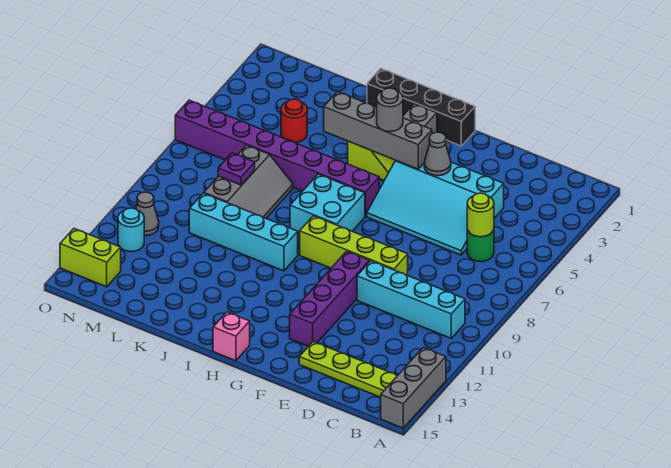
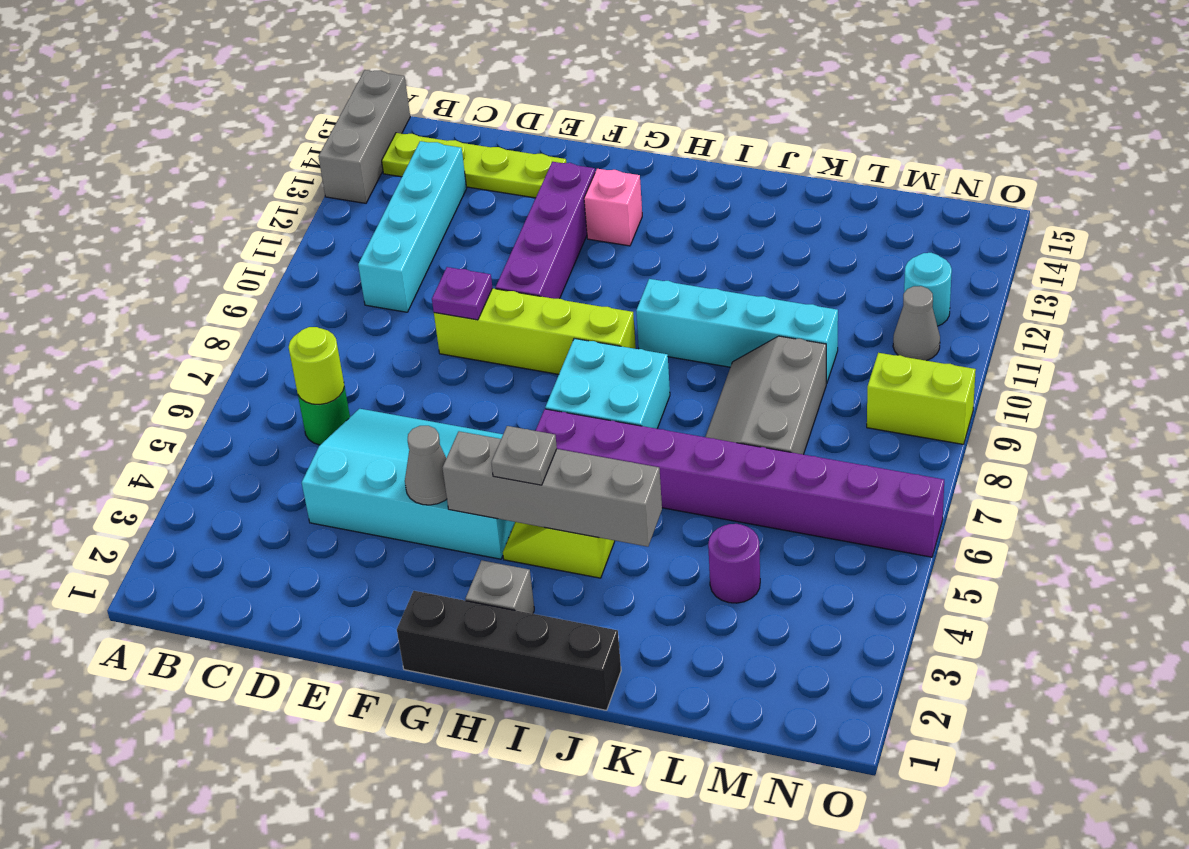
cyan brick B10:E10 level 1 -> cyan brick C10:C13 level 1
grey round brick H4 level 3 -> grey plate H4 level 3
pink brick H15 level 1 -> pink brick G13 level 1
red round brick L4 level 1 -> purple round brick L4 level 1
purple plate L8 level 2 -> purple plate E9 level 2
lime brick N14:O14 level 1 -> lime brick N9:O9 level 1

